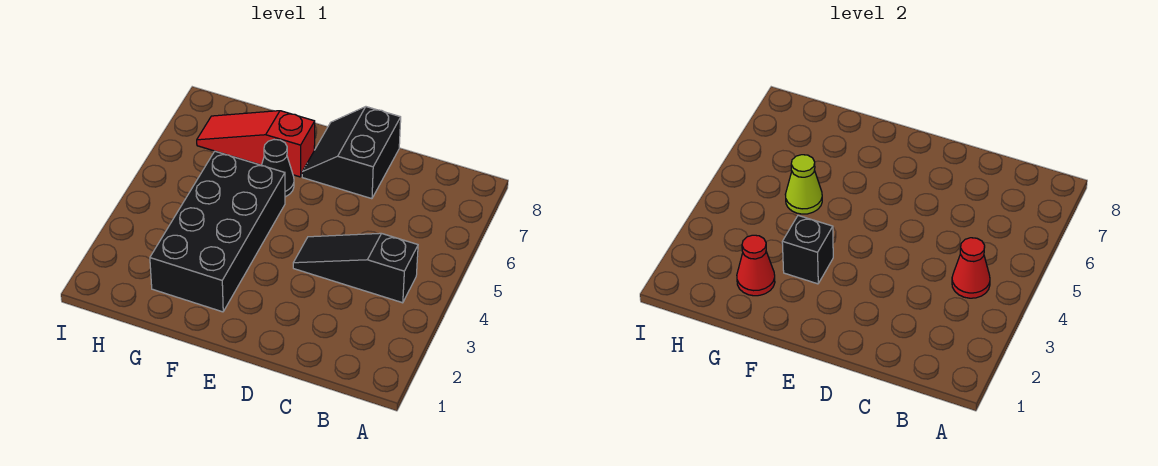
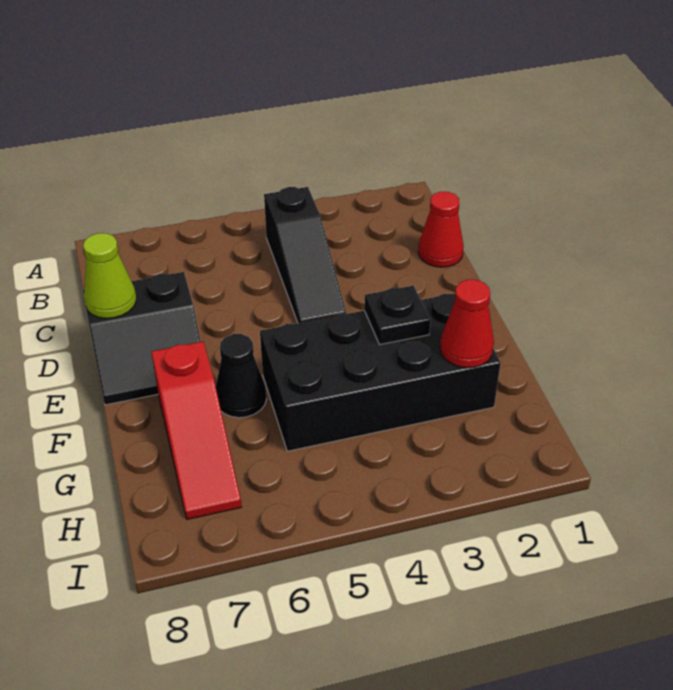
red cone B4 level 2 -> red cone C1 level 1
black brick F3 level 2 -> black plate F3 level 2
lime cone G5 level 2 -> lime cone D8 level 2

